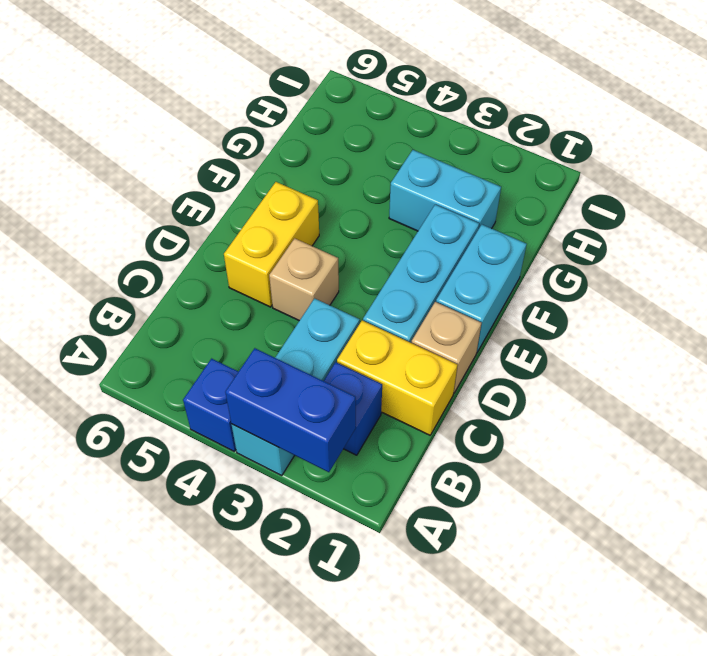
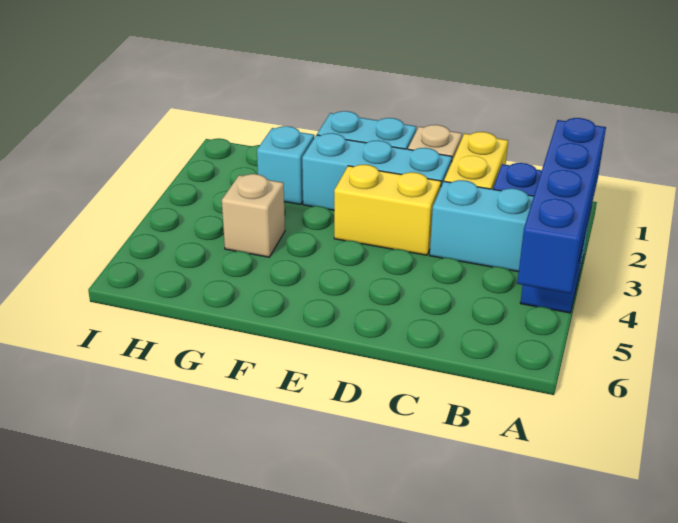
blue brick A2:A3 level 2 -> blue brick A2:A5 level 2
tan brick D4 level 1 -> tan brick G4 level 1
yellow brick D5:E5 level 1 -> yellow brick D3:E3 level 1
cyan brick G2:G3 level 1 -> cyan brick G2 level 1

